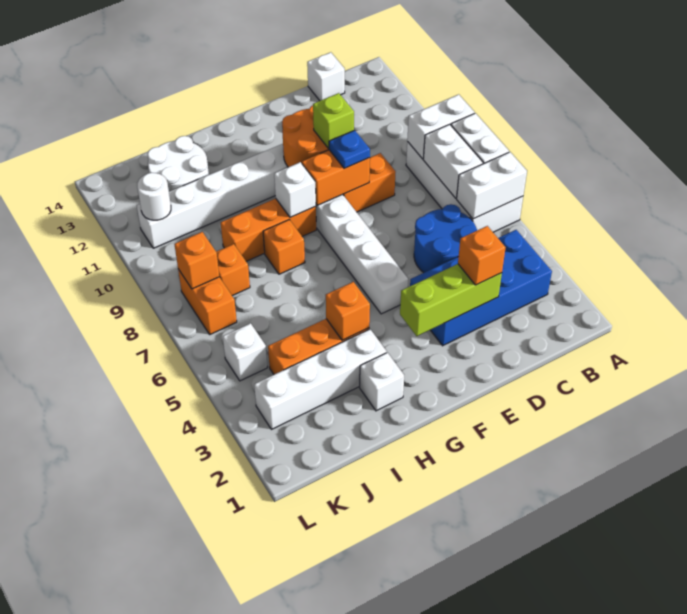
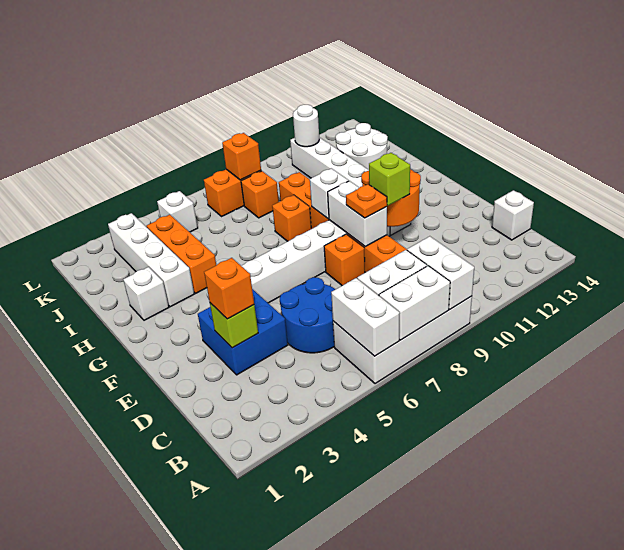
blue brick B3:E4 level 1 -> blue brick D3:E4 level 1
lime brick D3:F3 level 2 -> lime brick D3 level 2
orange brick E9:F9 level 2 -> white brick E9:F9 level 2
blue plate E9 level 3 -> orange plate E9 level 3
orange brick H4 level 2 -> orange brick E8 level 1

